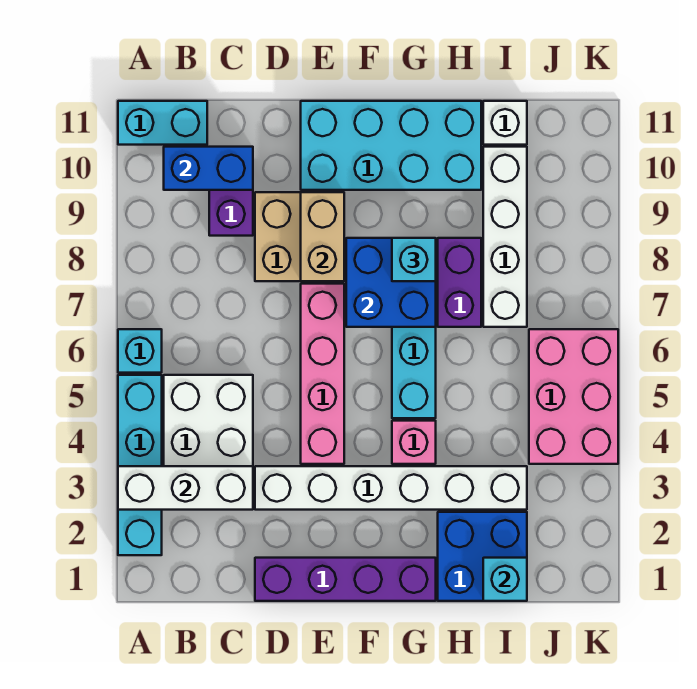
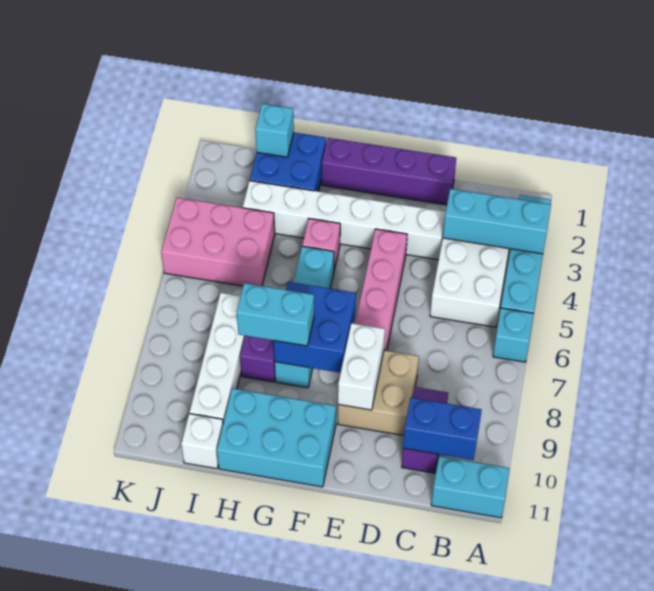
white brick A3:C3 level 2 -> cyan brick A3:C3 level 2
tan brick E8:E9 level 2 -> white brick E8:E9 level 2
cyan brick E10:H11 level 1 -> cyan brick F10:H11 level 1
cyan brick G8 level 3 -> cyan brick G8:H8 level 3
pink brick J4:K6 level 1 -> pink brick I4:K5 level 1

